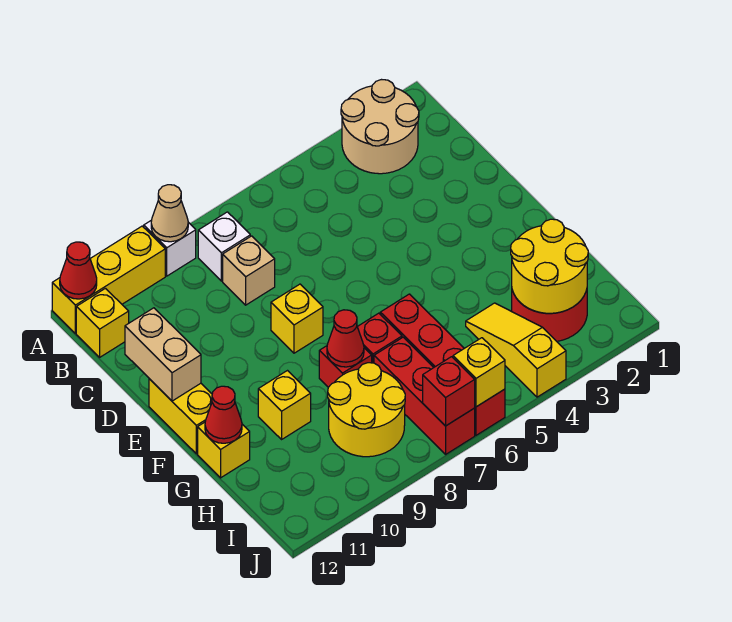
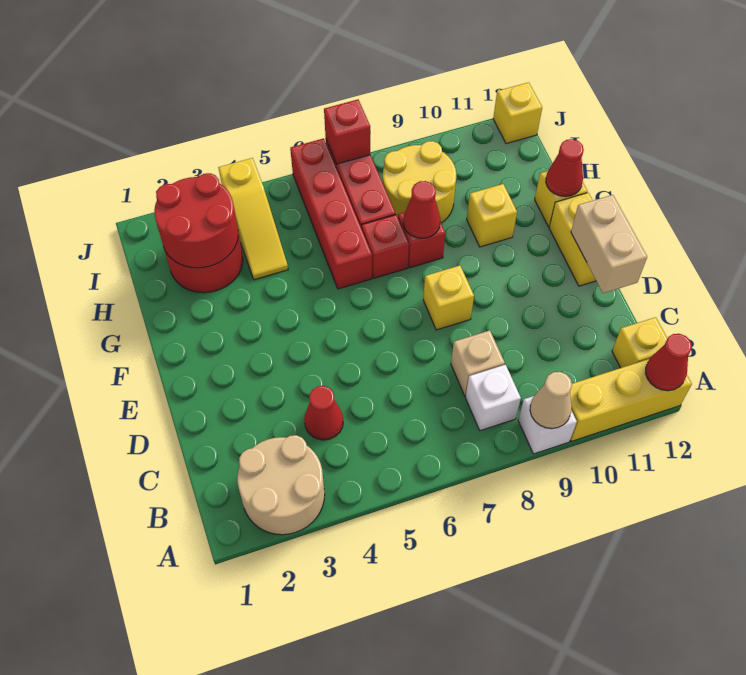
none -> red cone C4 level 1
yellow round brick H2:I3 level 2 -> red round brick H2:I3 level 2
yellow brick J6 level 2 -> yellow brick J12 level 1

